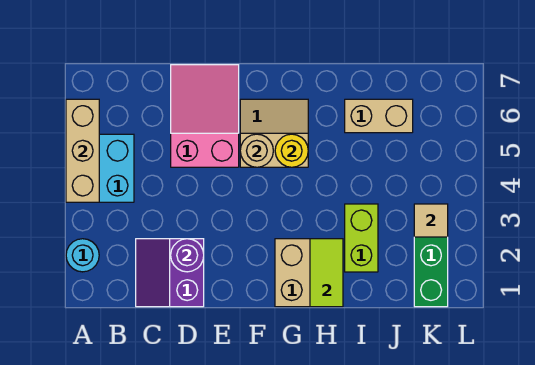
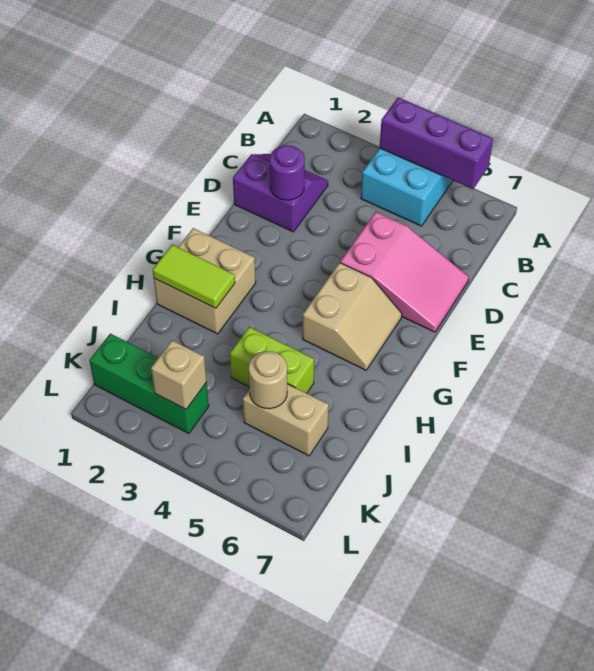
cyan round brick A2 level 1 -> none
tan brick A4:A6 level 2 -> purple brick A4:A6 level 2
tan round brick F5 level 2 -> tan round brick J5 level 2
yellow round brick G5 level 2 -> none
lime brick I2:I3 level 1 -> lime brick I4:I5 level 1
tan brick I6:J6 level 1 -> tan brick J5:J6 level 1
tan tile K3 level 2 -> tan brick K3 level 2

